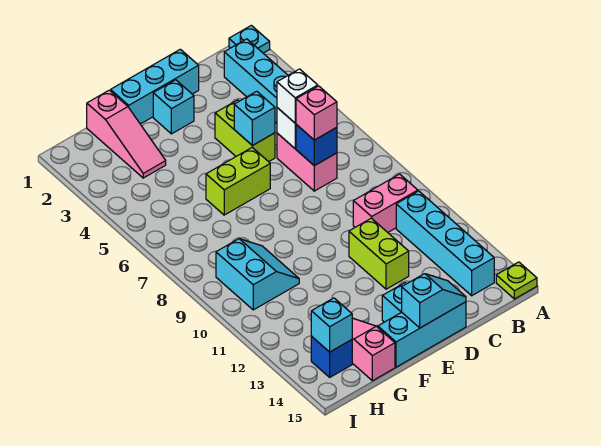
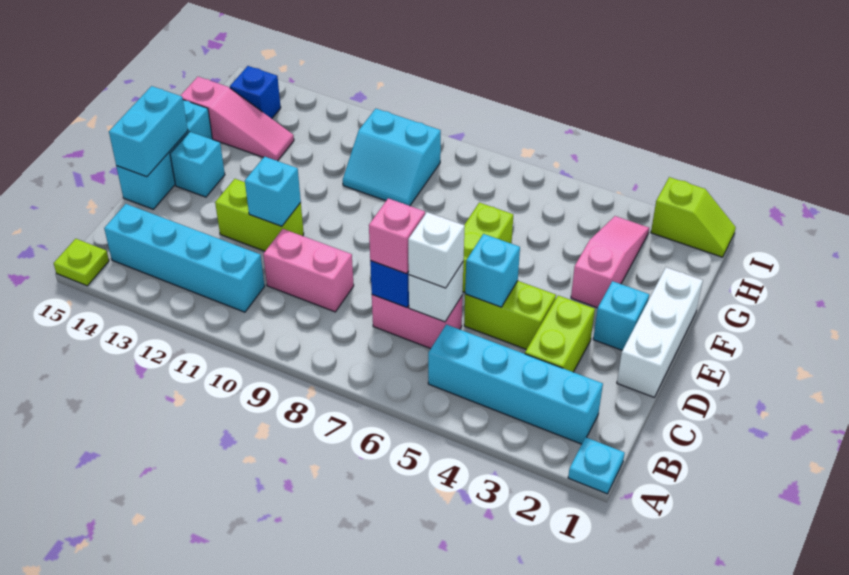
pink brick B10:C10 level 1 -> pink brick C9:C10 level 1
none -> lime brick C3:D3 level 1
cyan brick D1:F1 level 1 -> white brick D1:F1 level 1
cyan slope D15:E15 level 2 top E -> cyan brick D15:E15 level 2
pink slope G1:G3 level 1 top 1 -> pink slope F3:H3 level 1 top F
cyan brick H14 level 2 -> cyan brick D11 level 2
none -> lime slope I1:I2 level 1 top 2

